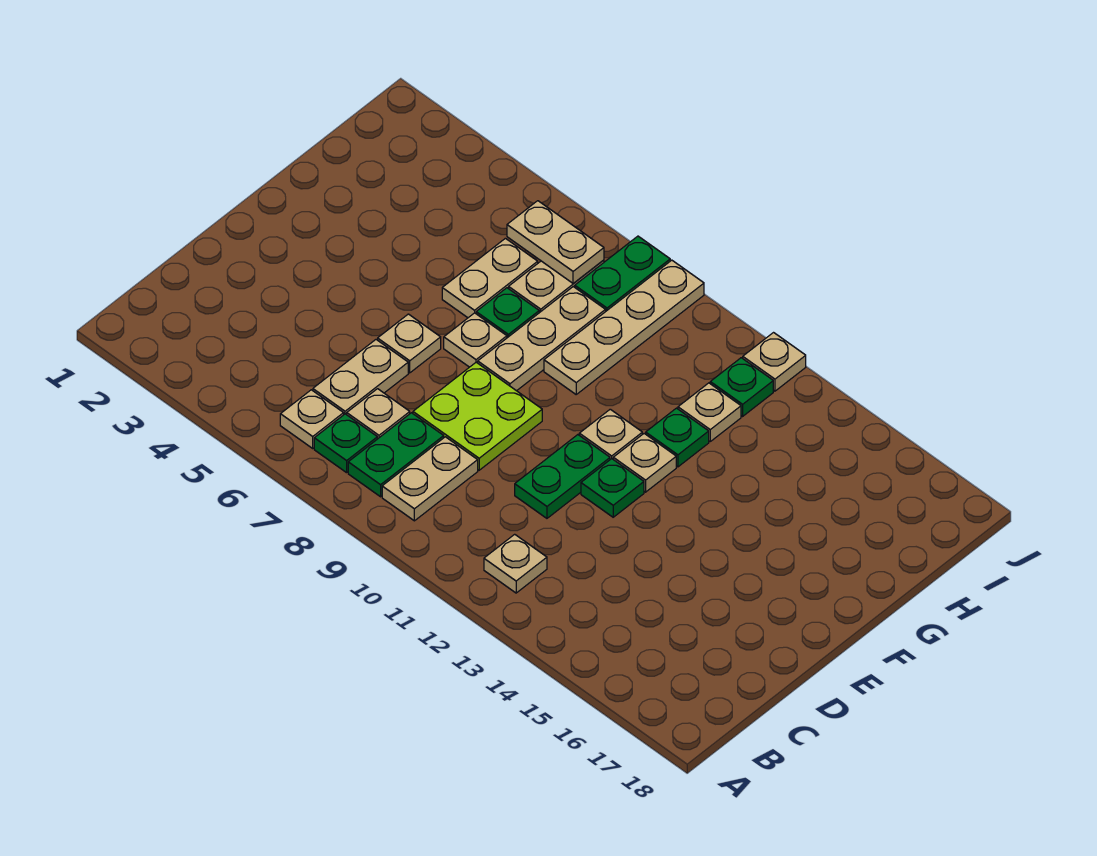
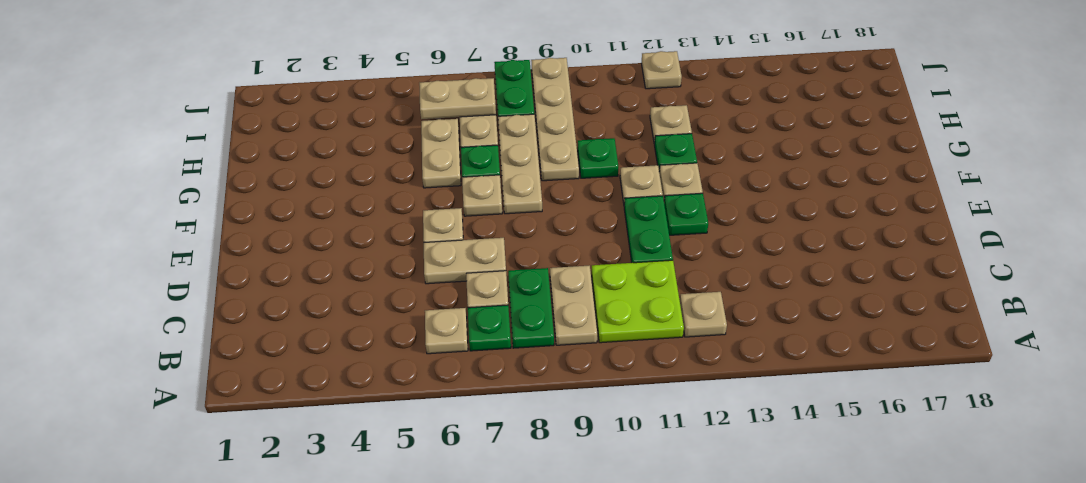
tan plate C6:D6 level 1 -> tan plate D6:D7 level 1
lime plate D8:E9 level 1 -> lime plate B10:C11 level 1
green plate I12 level 1 -> green plate G10 level 1

